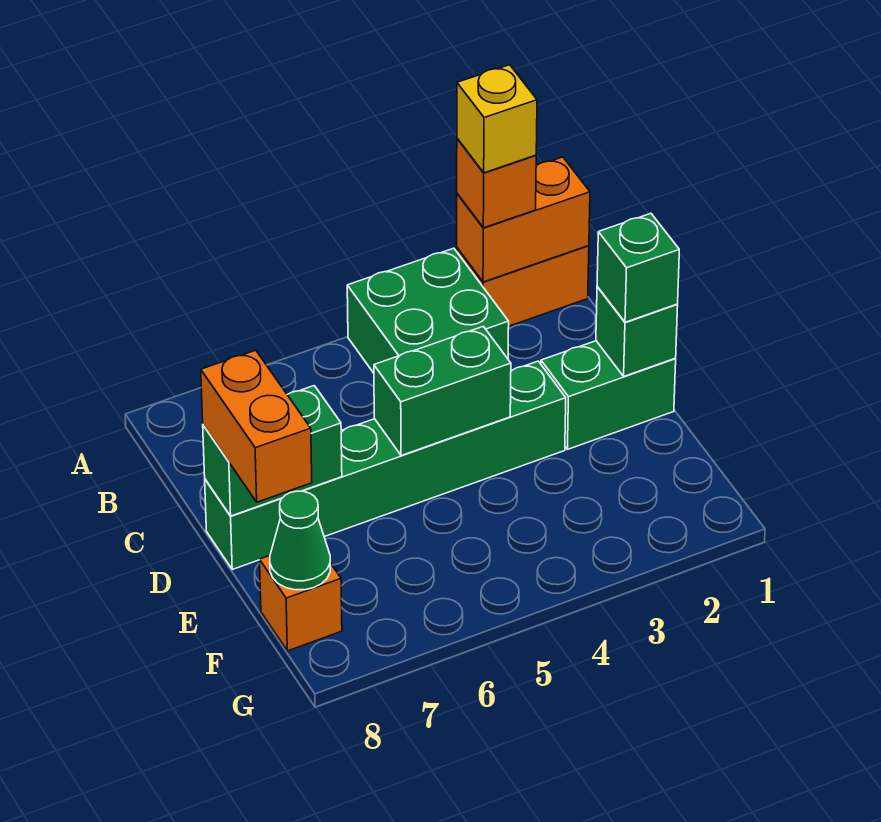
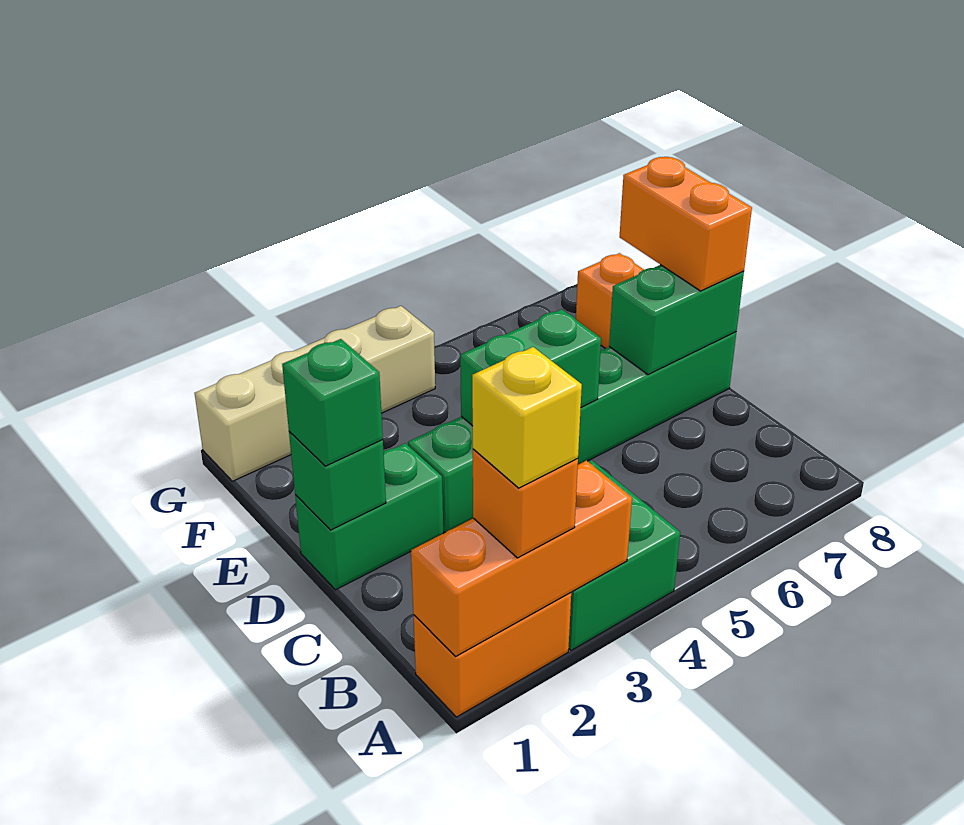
orange brick A1:A2 level 2 -> orange brick A1:A3 level 2
green cone F8 level 2 -> none
none -> tan brick G1:G4 level 1

